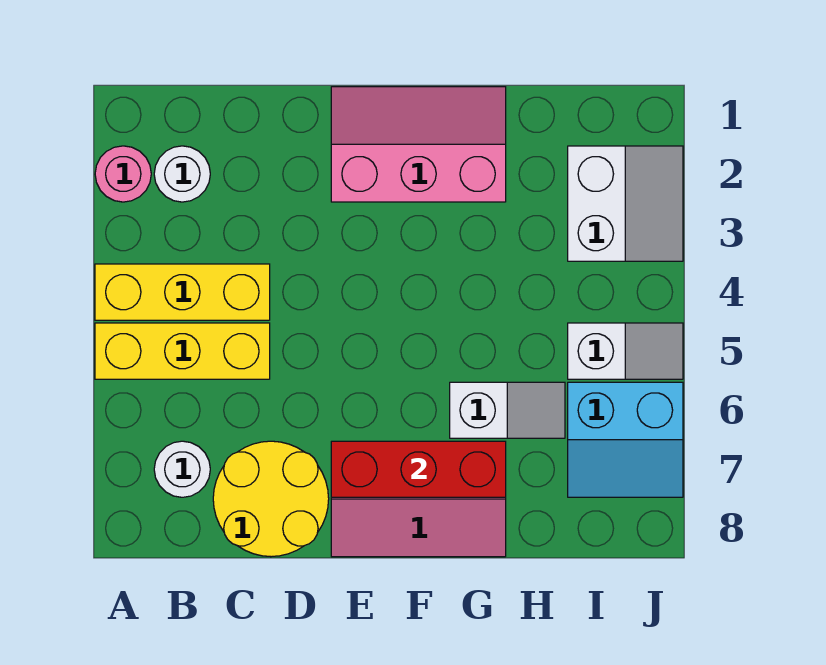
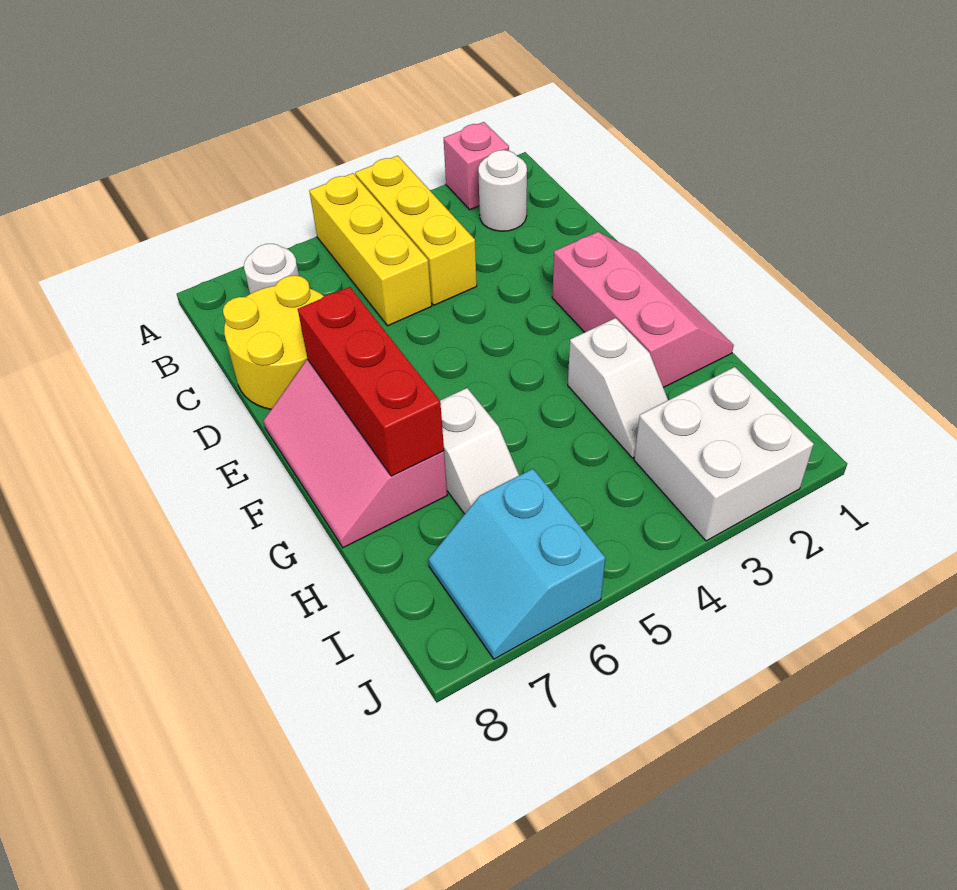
pink round brick A2 level 1 -> pink brick A2 level 1
white slope I2:J3 level 1 top I -> white brick I2:J3 level 1
white slope I5:J5 level 1 top I -> white slope G3:H3 level 1 top G

